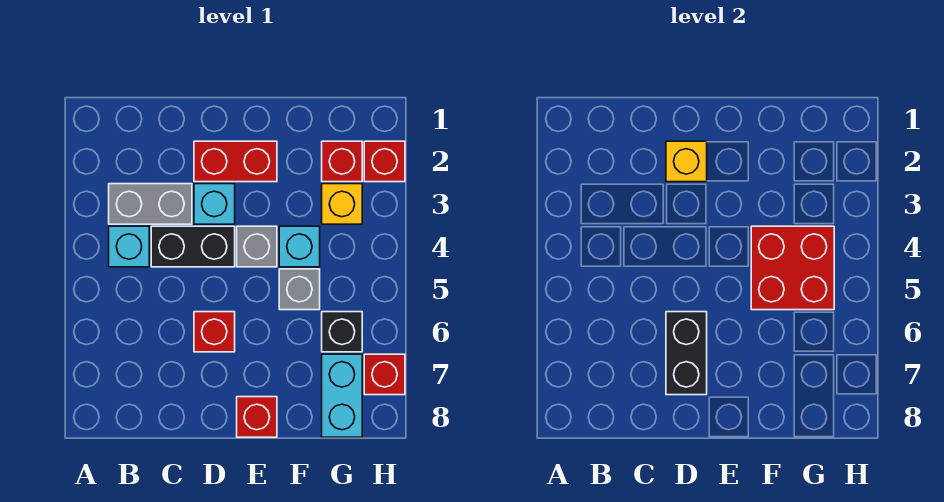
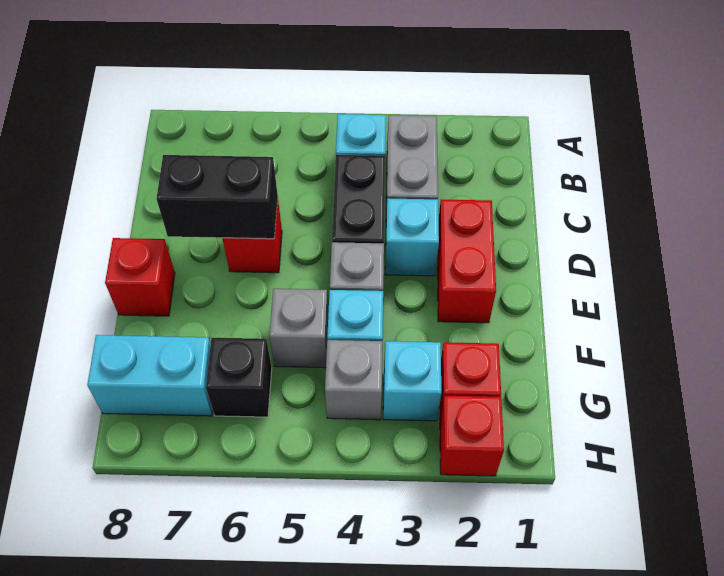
yellow brick D2 level 2 -> none
red brick F4:G5 level 2 -> none
yellow brick G3 level 1 -> cyan brick G3 level 1
none -> grey brick G4 level 1
red brick H7 level 1 -> none

